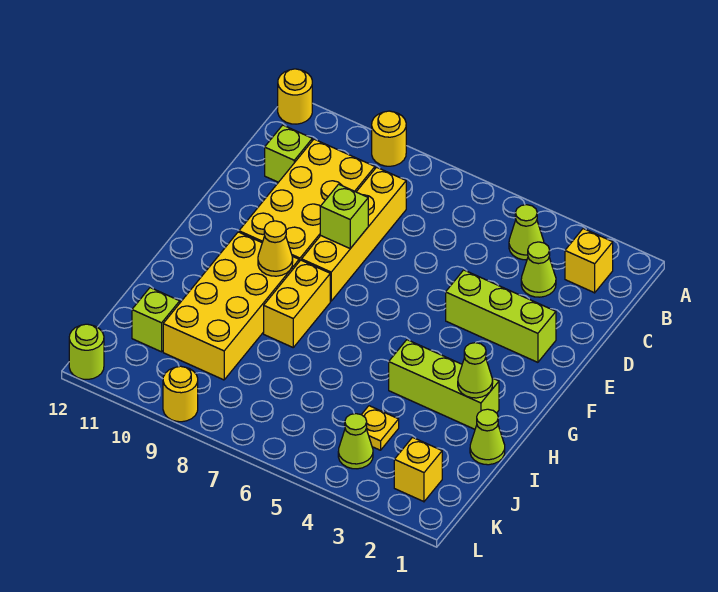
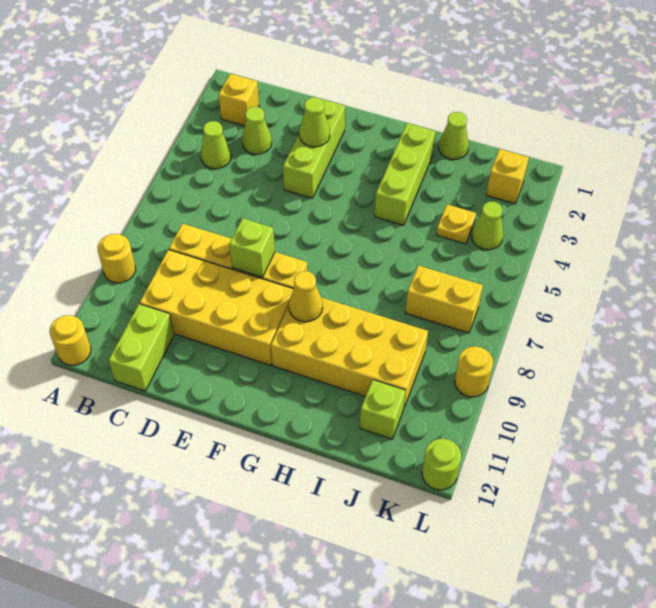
lime brick C11 level 1 -> lime brick C11:C12 level 1
yellow brick G8:H8 level 1 -> yellow brick J7:K7 level 1
lime cone H2 level 2 -> lime cone E3 level 2

